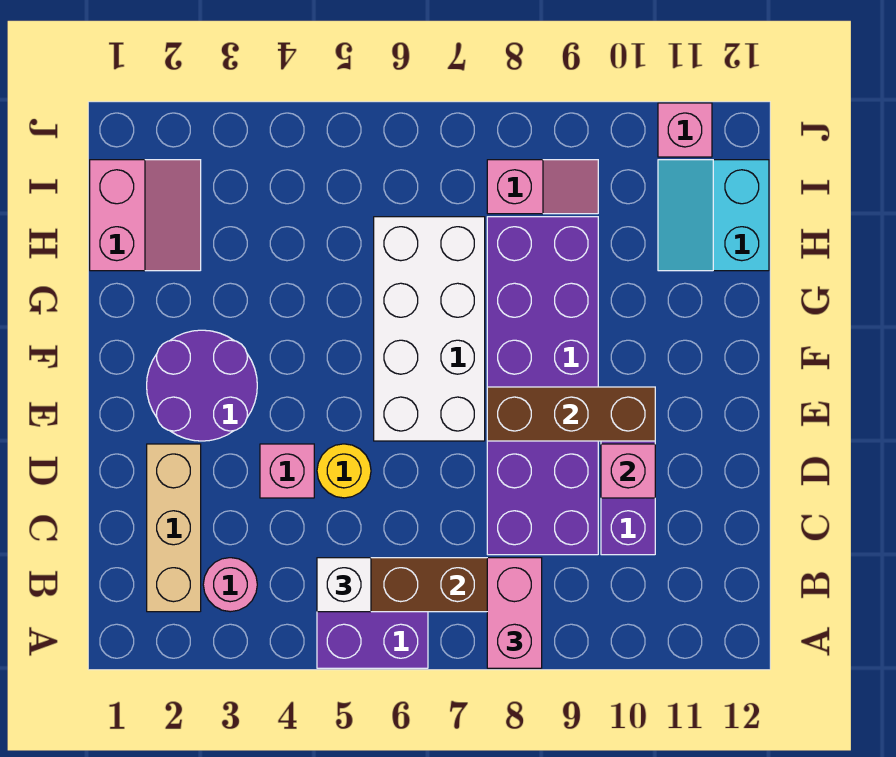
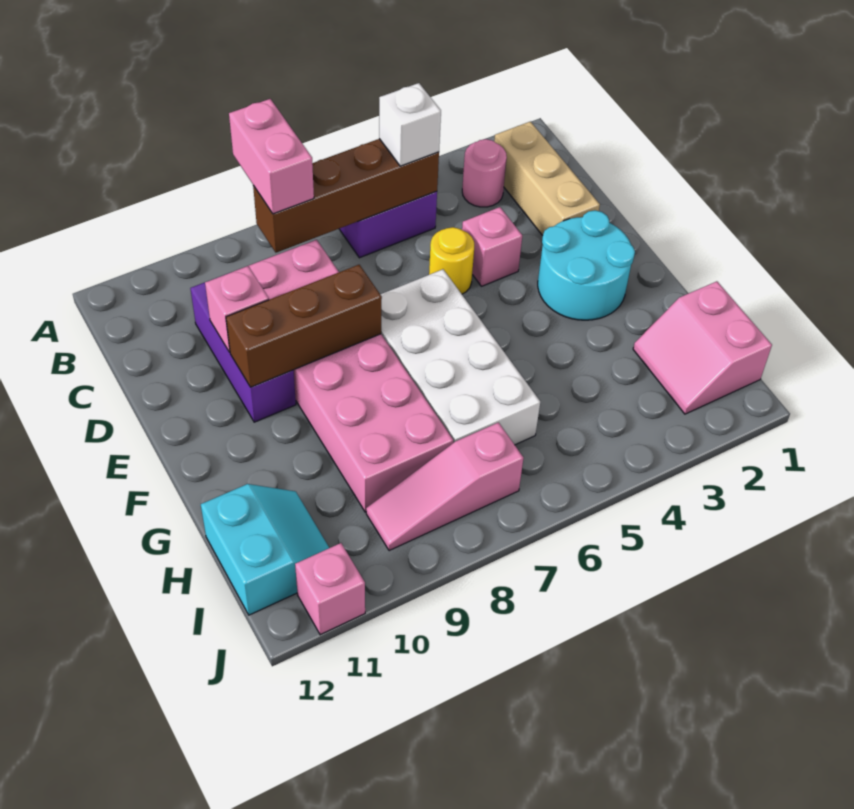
purple brick C8:H9 level 1 -> pink brick C8:H9 level 1
purple round brick E2:F3 level 1 -> cyan round brick E2:F3 level 1
pink slope I8:I9 level 1 top 8 -> pink slope I7:I9 level 1 top 7

